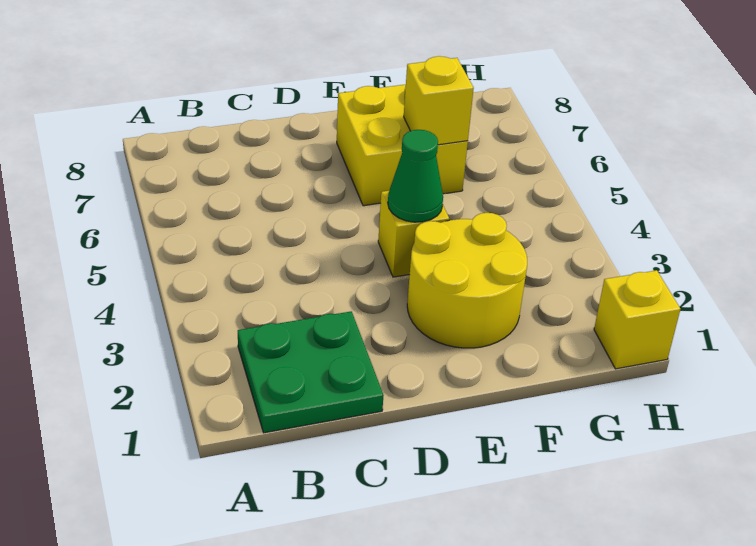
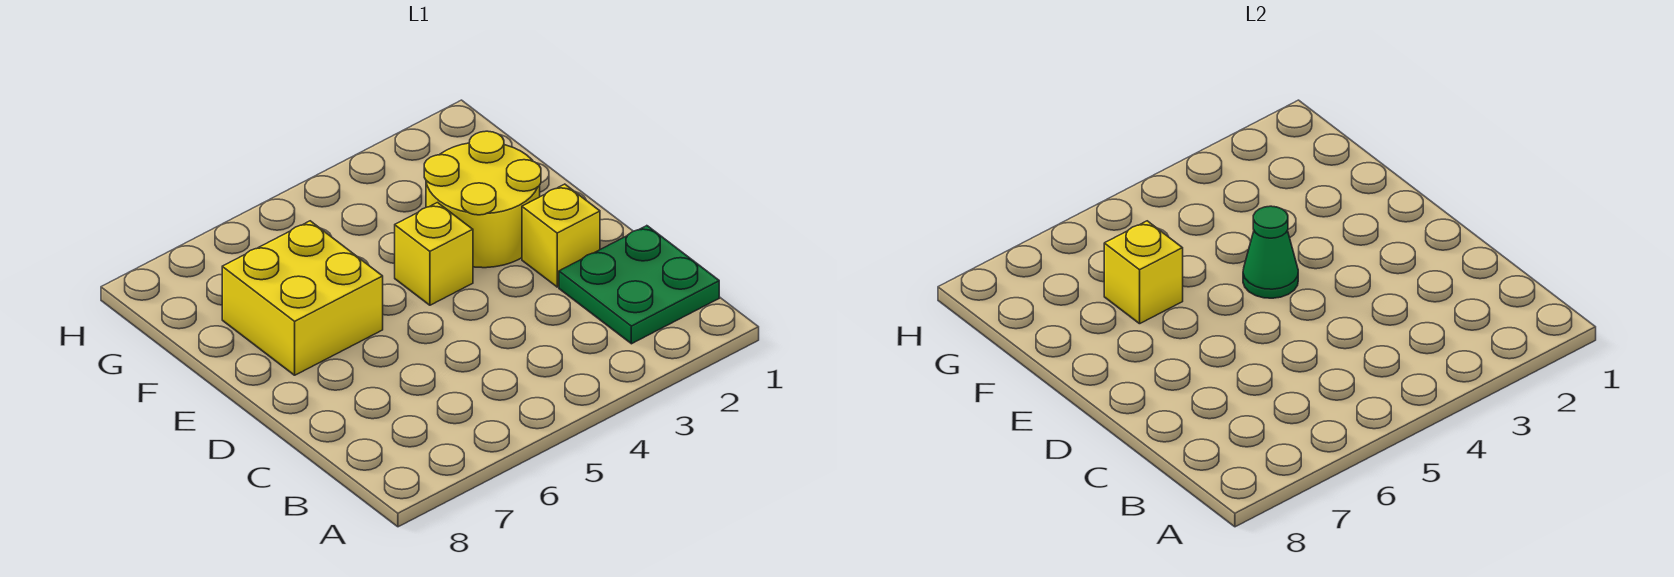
yellow brick H1 level 1 -> yellow brick D2 level 1

